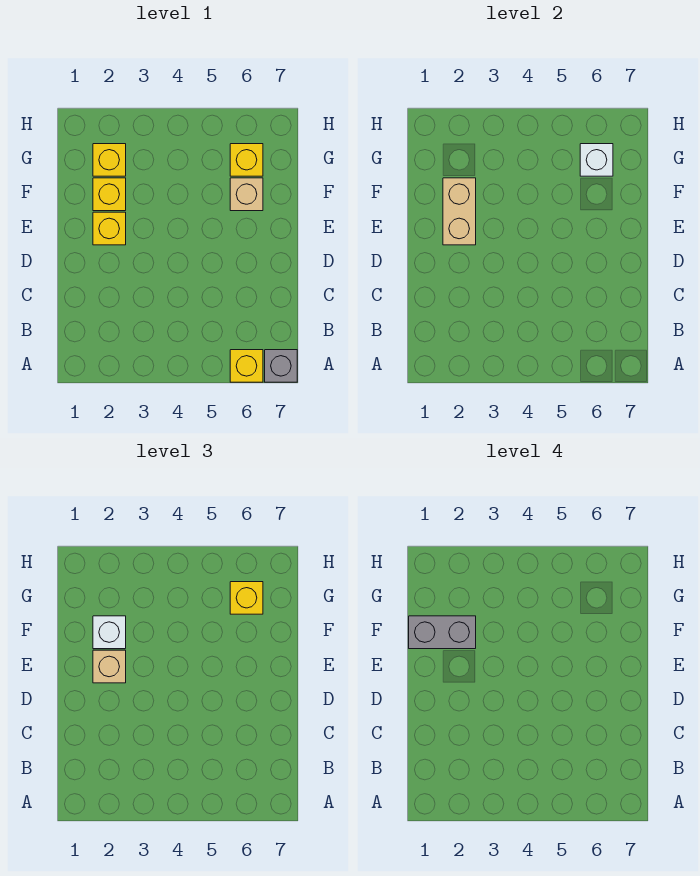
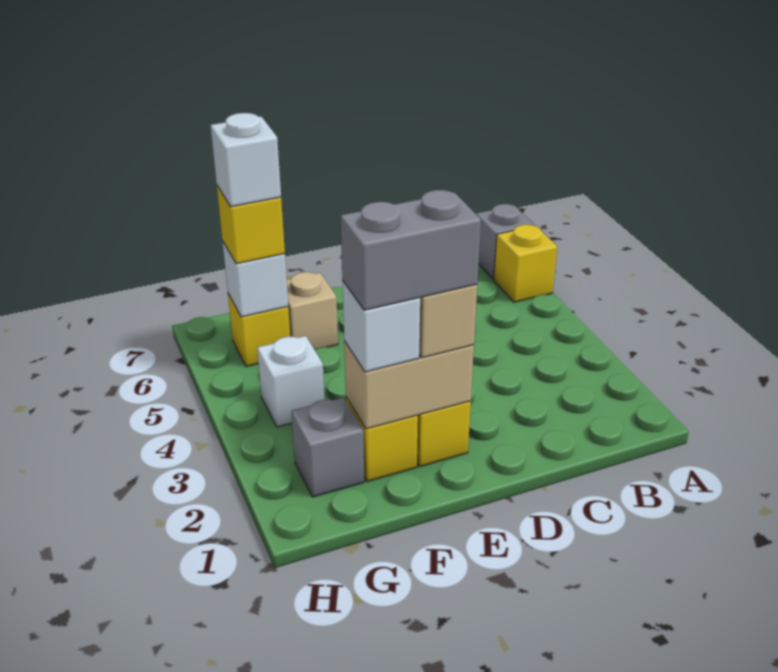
grey brick F1:F2 level 4 -> grey brick E2:F2 level 4
yellow brick G2 level 1 -> grey brick G2 level 1
none -> white brick G4 level 1
none -> white brick G6 level 4

